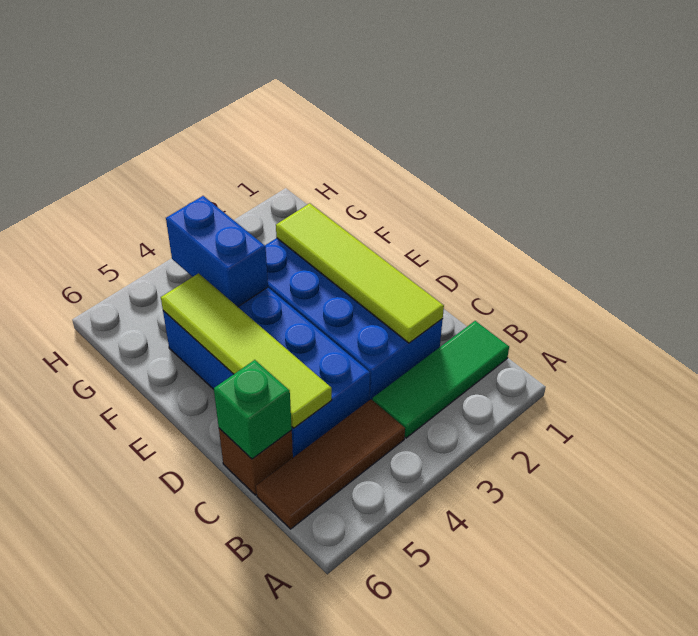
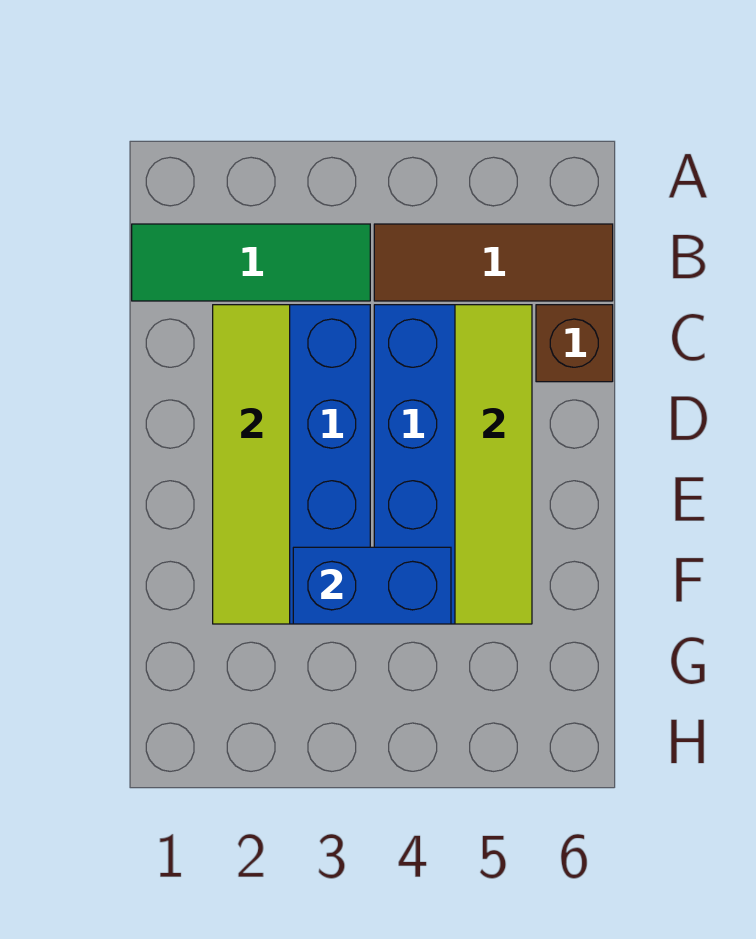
green brick C6 level 2 -> none
blue brick F4:G4 level 2 -> blue brick F3:F4 level 2

